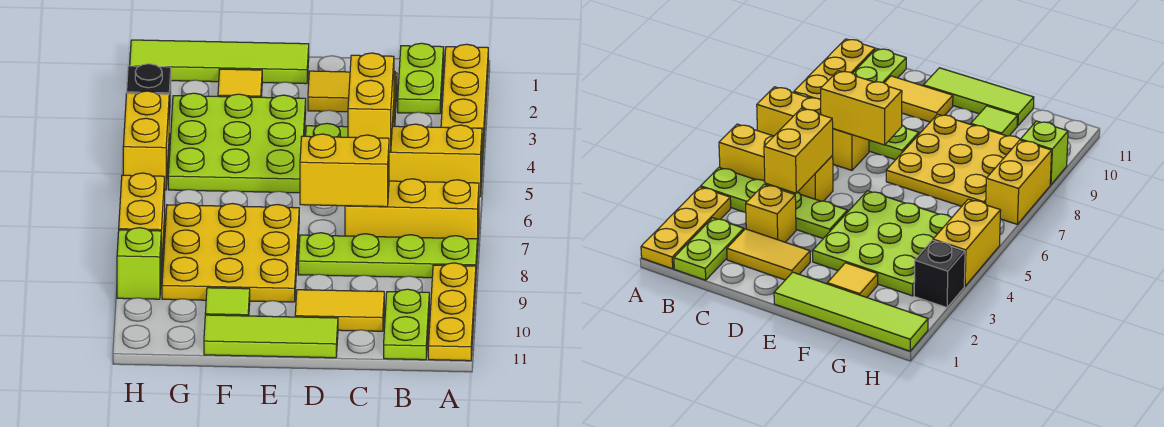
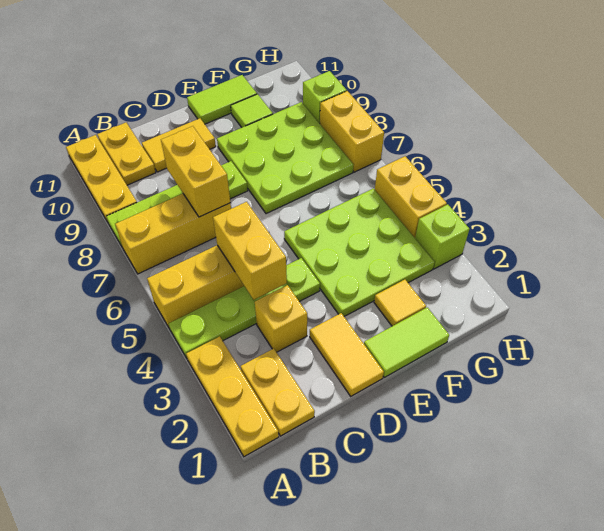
lime plate B1:B2 level 1 -> yellow plate B1:B2 level 1
lime plate B10:B11 level 1 -> yellow plate B10:B11 level 1
yellow tile C2:D2 level 1 -> yellow tile D1:D2 level 1
yellow brick C7:D7 level 2 -> yellow brick C7:C8 level 2
lime tile D11:F11 level 1 -> lime tile E11:F11 level 1
lime tile E1:H1 level 1 -> lime tile E1:F1 level 1
yellow plate E7:G9 level 1 -> lime plate E7:G9 level 1
black brick H3 level 1 -> lime brick H3 level 1

